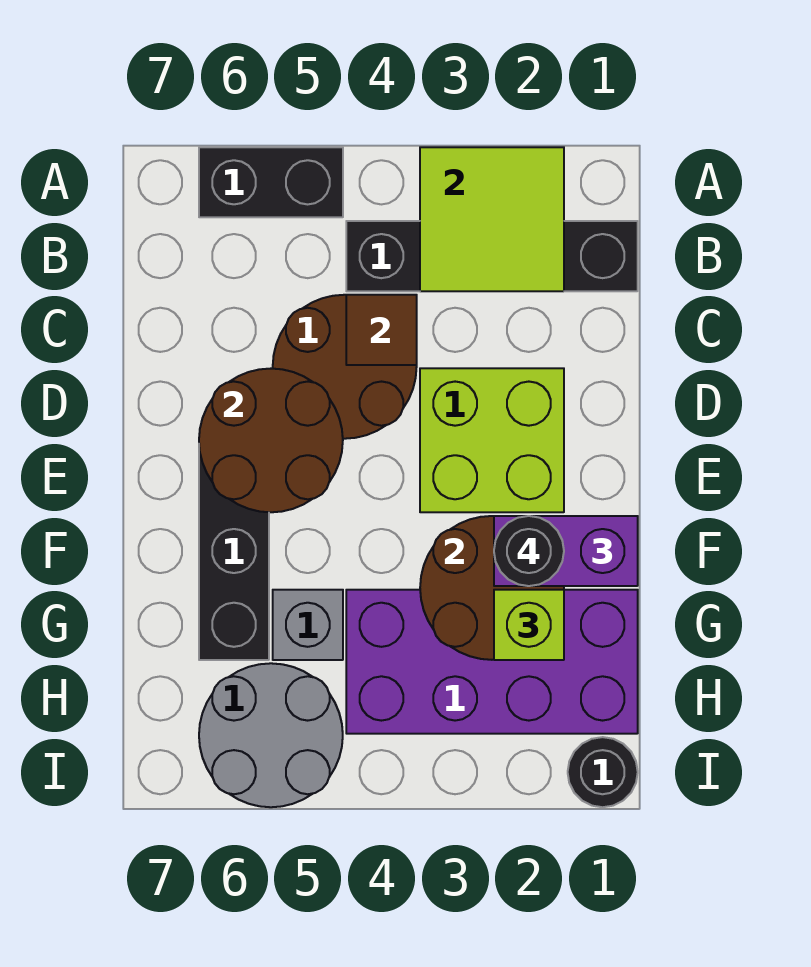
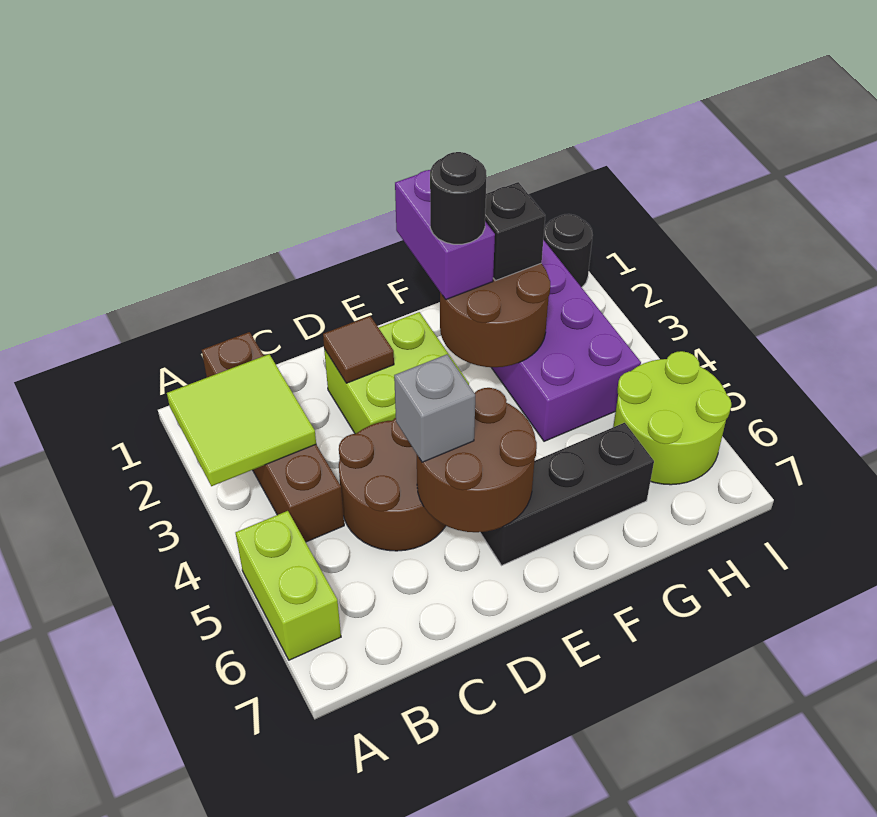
black brick A5:A6 level 1 -> lime brick A5:A6 level 1
black brick B1:B4 level 1 -> brown brick B1:B4 level 1
brown tile C4 level 2 -> brown tile D2 level 2
lime brick G2 level 3 -> black brick G2 level 3
grey brick G5 level 1 -> grey brick D5 level 3
grey round brick H5:I6 level 1 -> lime round brick H5:I6 level 1

